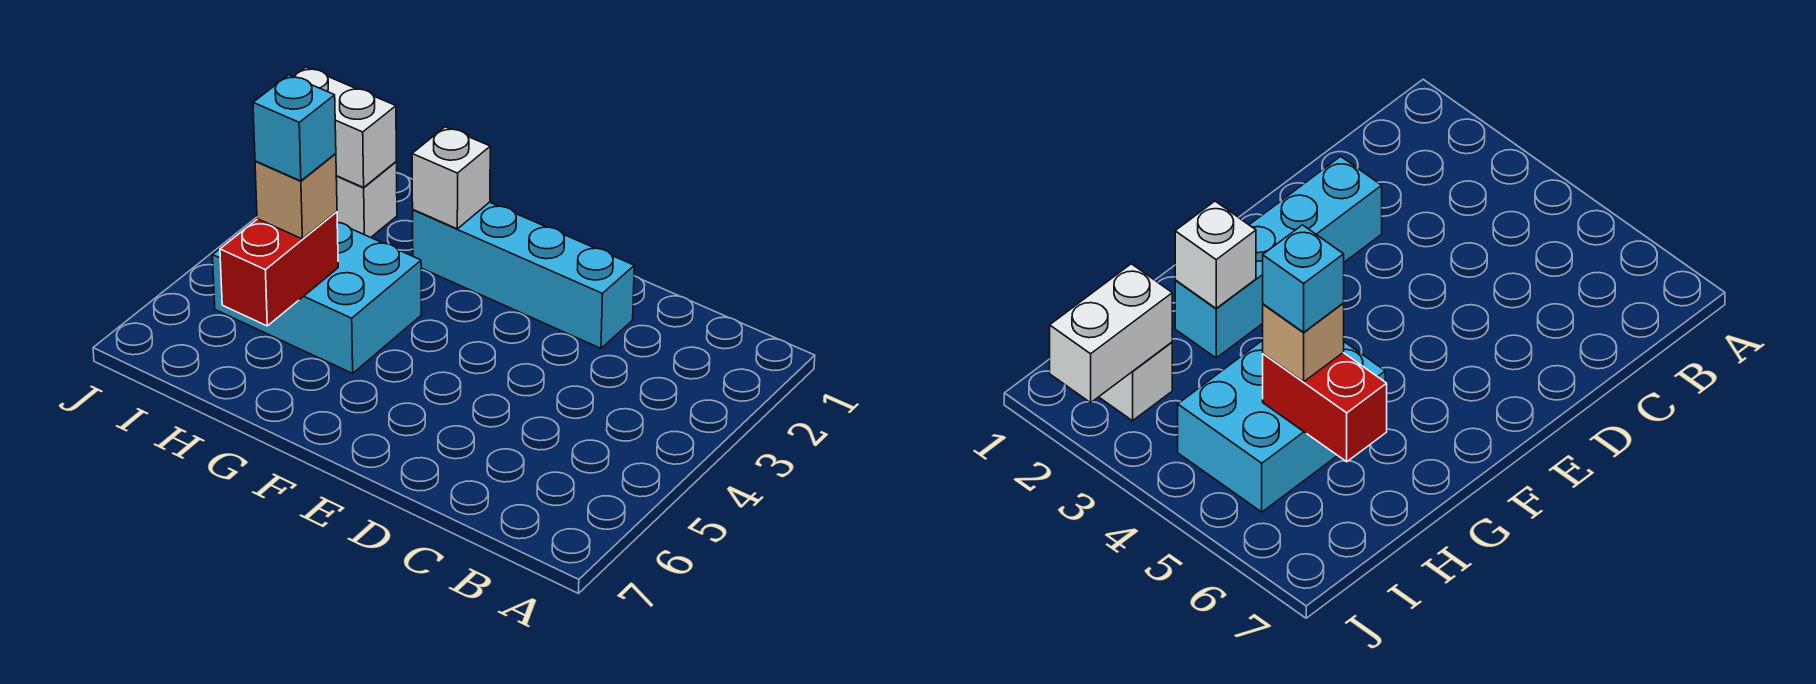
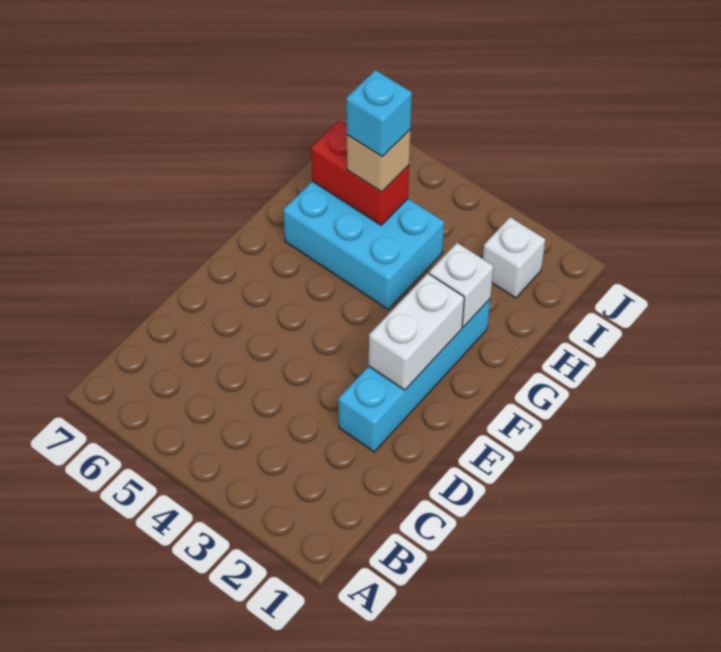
cyan brick G4:I5 level 1 -> cyan brick G4:H6 level 1
white brick I2:J2 level 2 -> white brick E2:F2 level 2

